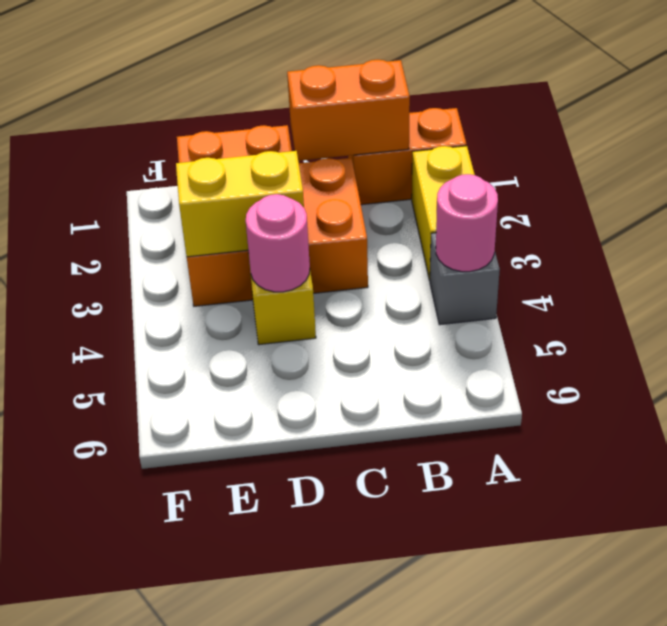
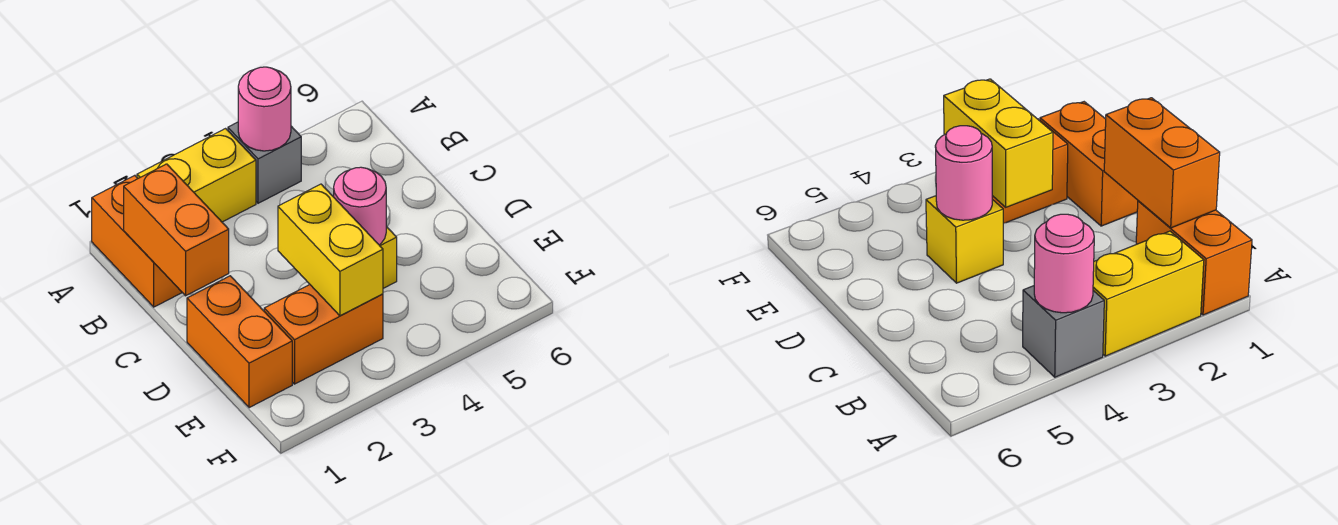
orange brick C2:E3 level 1 -> orange brick E2:E3 level 1

